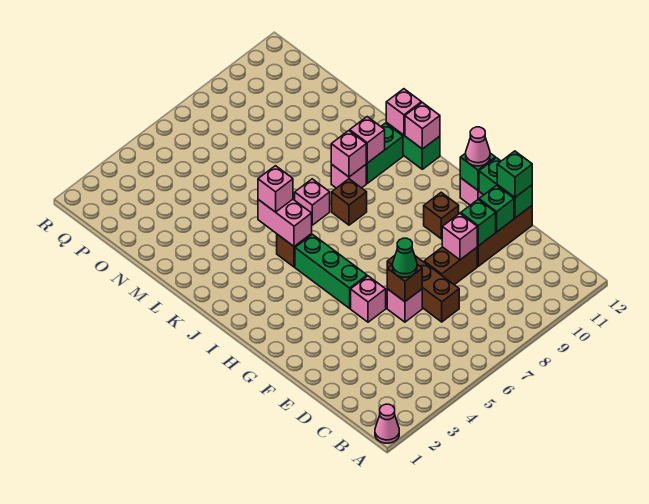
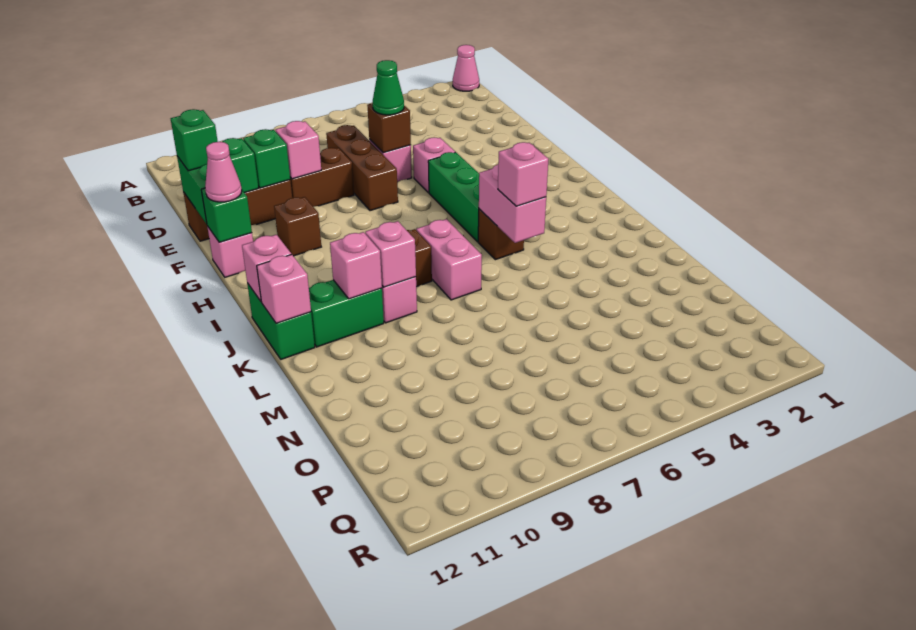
pink brick K7 level 1 -> pink brick J7:K7 level 1

